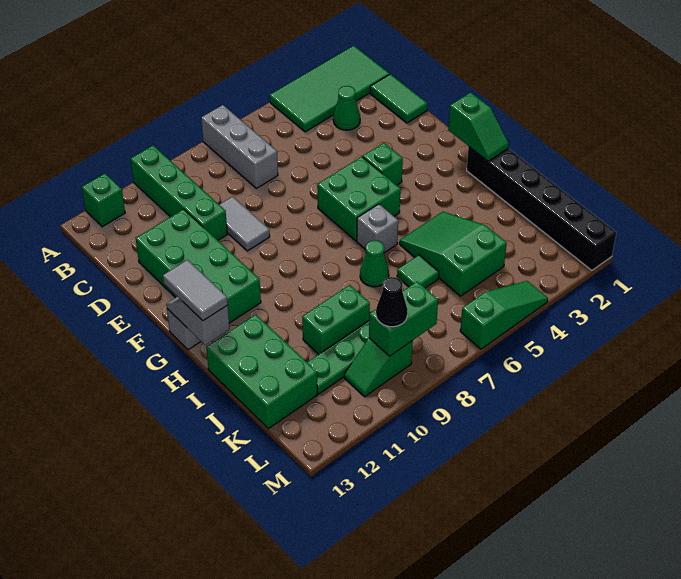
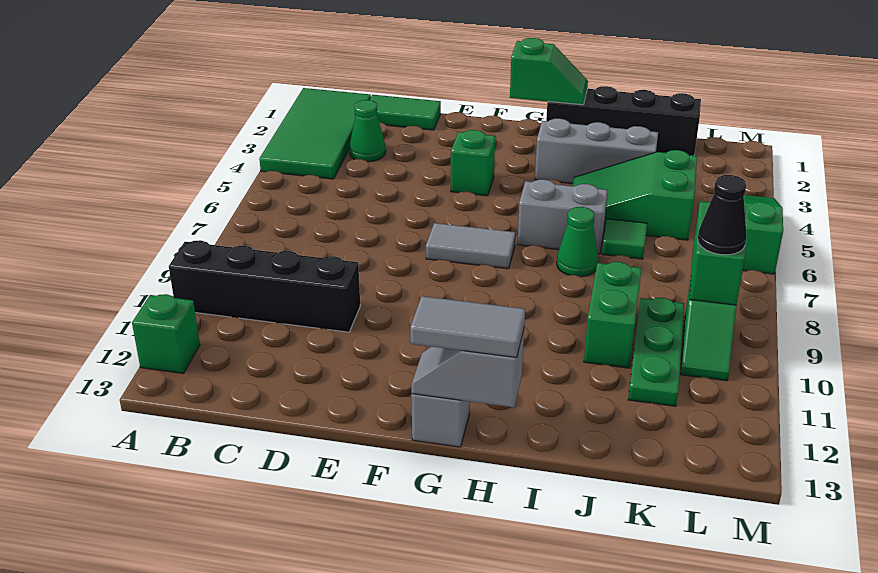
grey brick A7:C7 level 1 -> grey brick H3:J3 level 1
green brick A10:D10 level 1 -> black brick A10:D10 level 1
grey tile D9:E9 level 1 -> grey tile F7:G7 level 1
green brick D11:G12 level 1 -> none
green brick F5:G6 level 1 -> none
black brick H1:M1 level 1 -> black brick H1:K1 level 1
grey brick H6 level 1 -> grey brick H6:I6 level 1
green brick I12:K13 level 1 -> none

